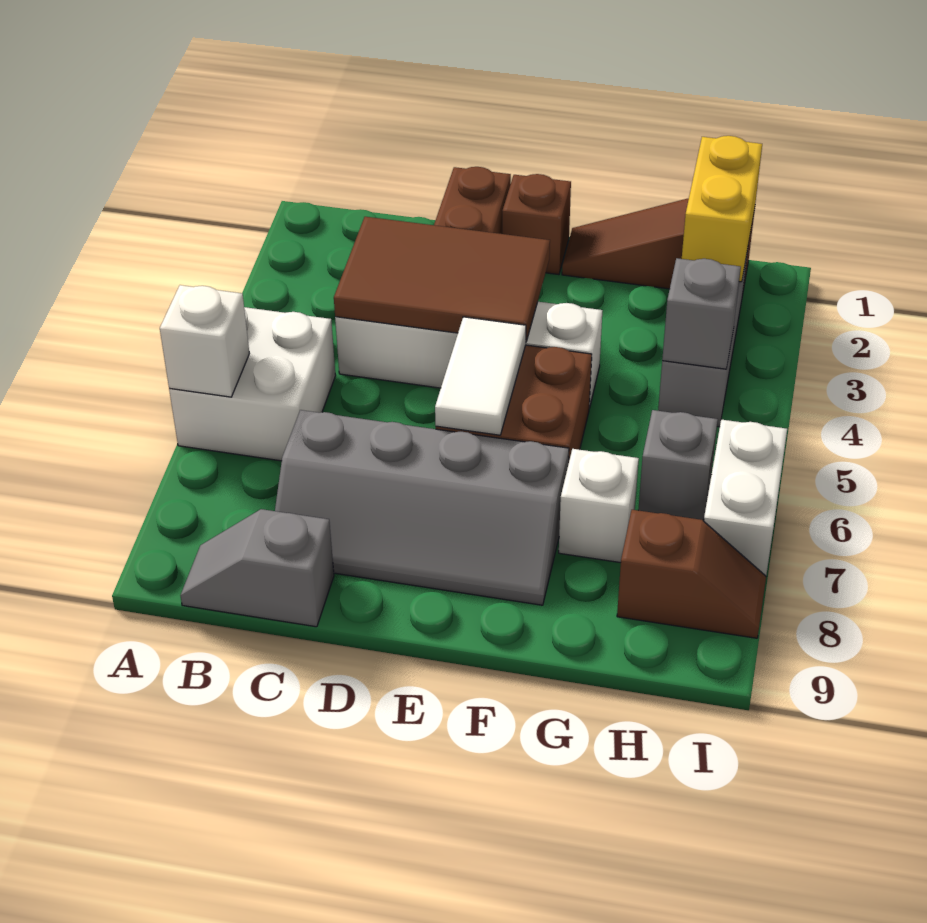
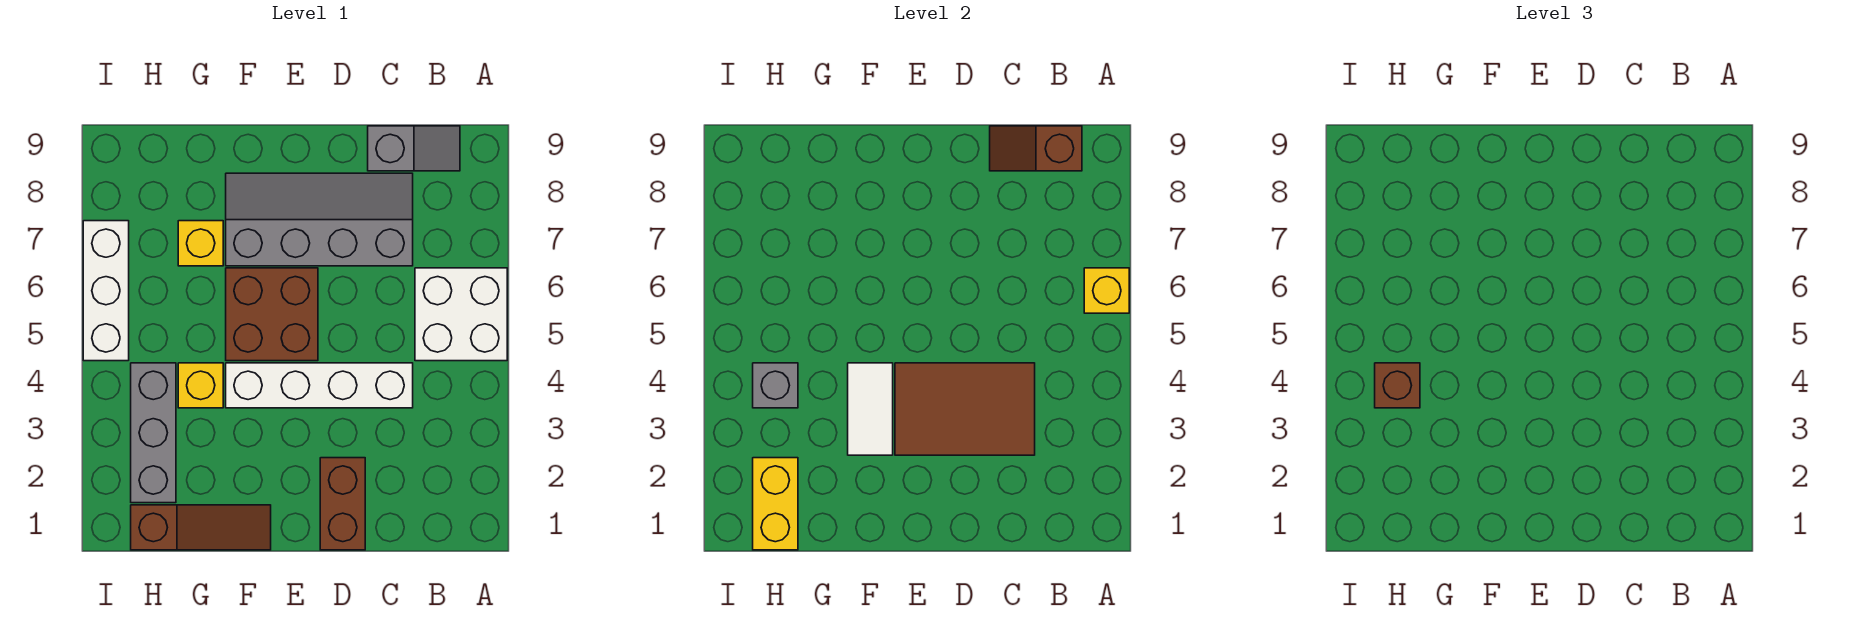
white brick A6 level 2 -> yellow brick A6 level 2
brown brick E1 level 1 -> brown brick H4 level 3
white tile E5:E6 level 2 -> white tile F3:F4 level 2
none -> yellow brick G4 level 1
white brick G7 level 1 -> yellow brick G7 level 1
grey brick H6 level 1 -> none
brown slope H8:I8 level 1 top H -> brown slope B9:C9 level 2 top B
white brick I6:I7 level 1 -> white brick I5:I7 level 1

